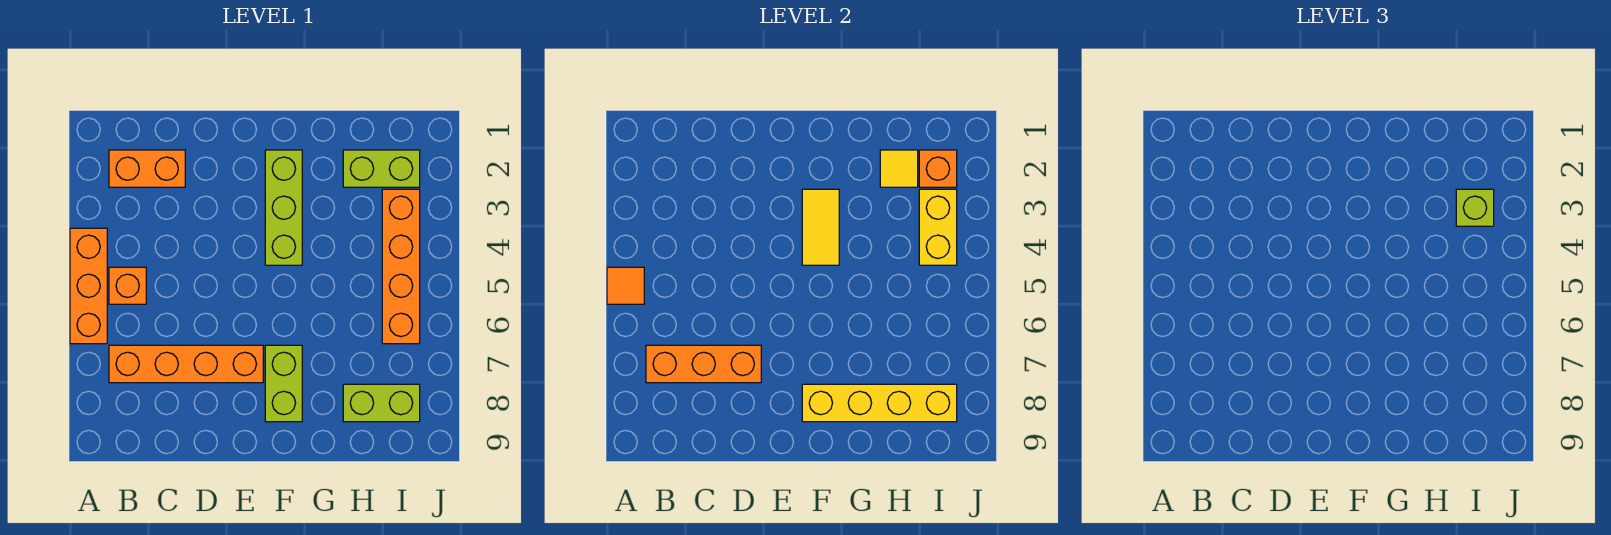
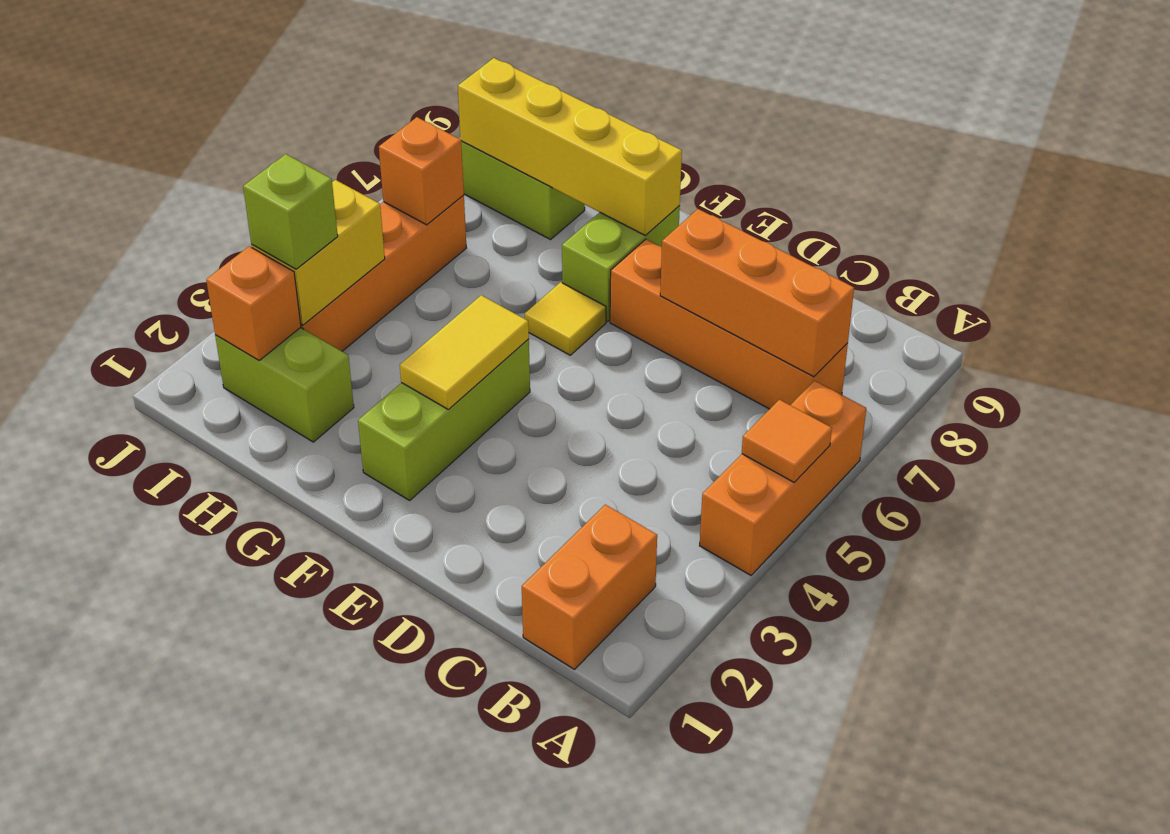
orange brick B2:C2 level 1 -> orange brick B1:B2 level 1
orange brick B5 level 1 -> orange brick I6 level 2
yellow tile H2 level 2 -> yellow tile F6 level 1

